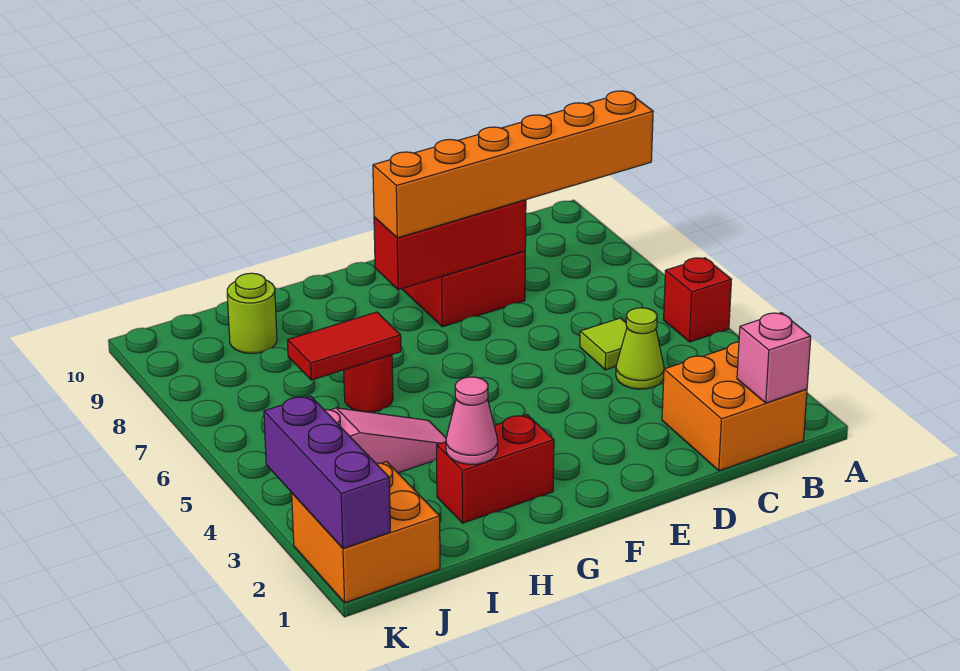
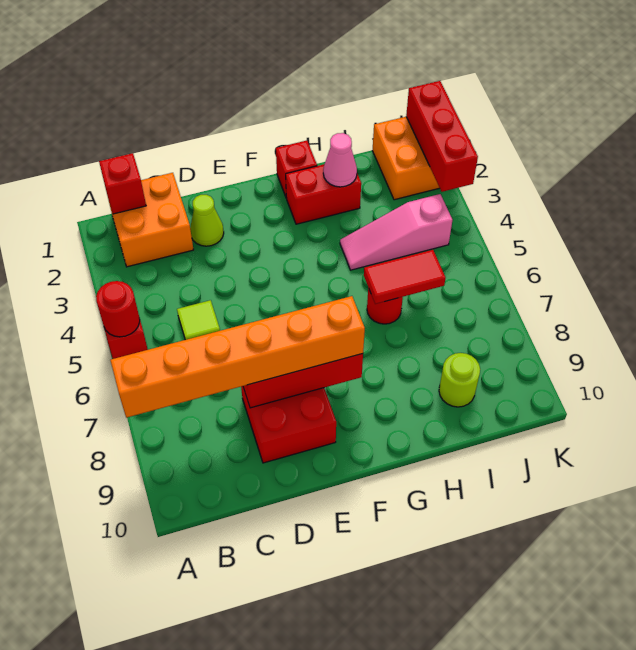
none -> red round brick A5 level 2
pink brick B1 level 2 -> red brick B1 level 2
lime cone C4 level 1 -> lime cone D2 level 1
none -> red brick G1 level 1
purple brick K1:K3 level 2 -> red brick K1:K3 level 2

